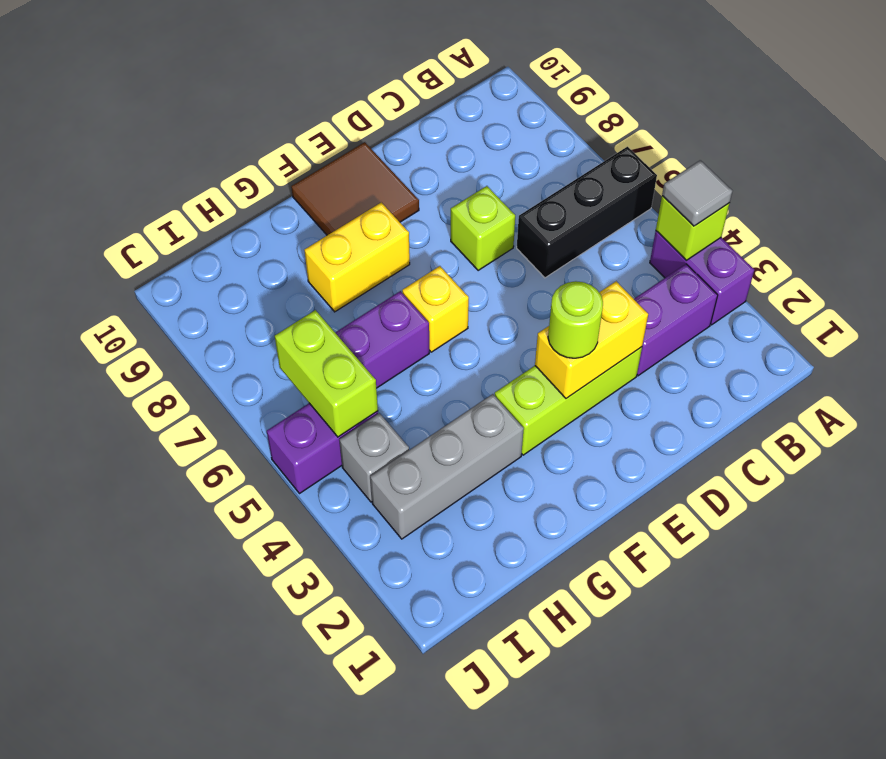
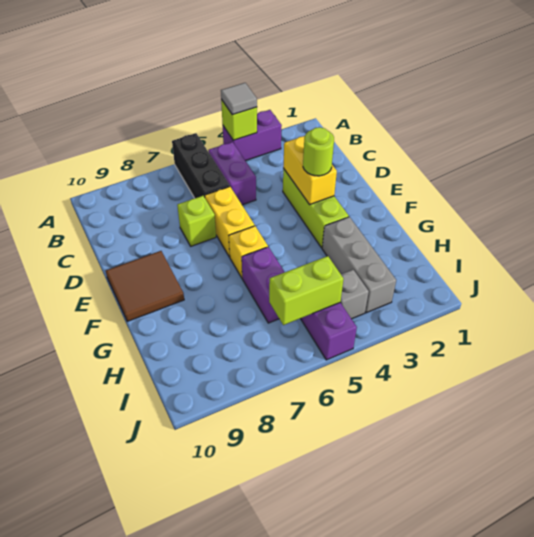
purple brick B3:C3 level 1 -> purple brick B5:C5 level 1
yellow brick F8:G8 level 1 -> yellow brick D6:E6 level 1

